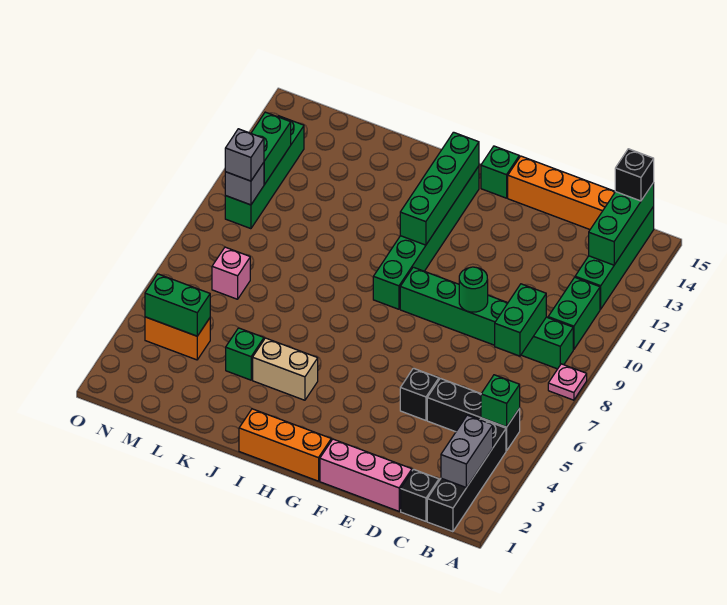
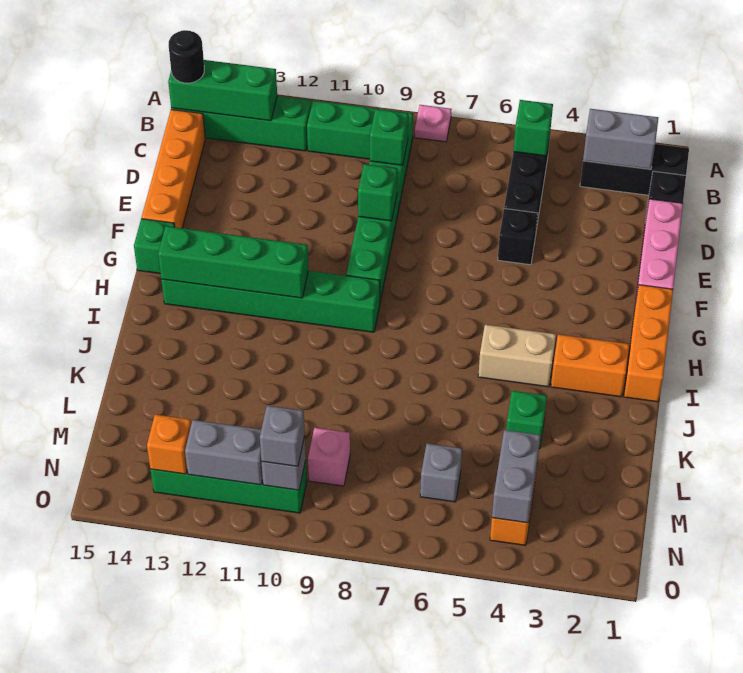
black brick B1:B4 level 1 -> black brick B1:B3 level 1
black brick B15 level 3 -> black round brick B15 level 3
green brick C8:C9 level 2 -> green brick C9 level 2
green round brick E9 level 2 -> green brick E9 level 2
none -> orange brick I2:I3 level 1
tan brick I4:J4 level 1 -> tan brick I4:I5 level 1
green brick M4:N4 level 2 -> grey brick M4:N4 level 2
none -> grey brick M6 level 1
pink brick M7 level 1 -> pink brick M9 level 1
green brick N11:N12 level 2 -> grey brick N11:N12 level 2
none -> orange brick N13 level 2

